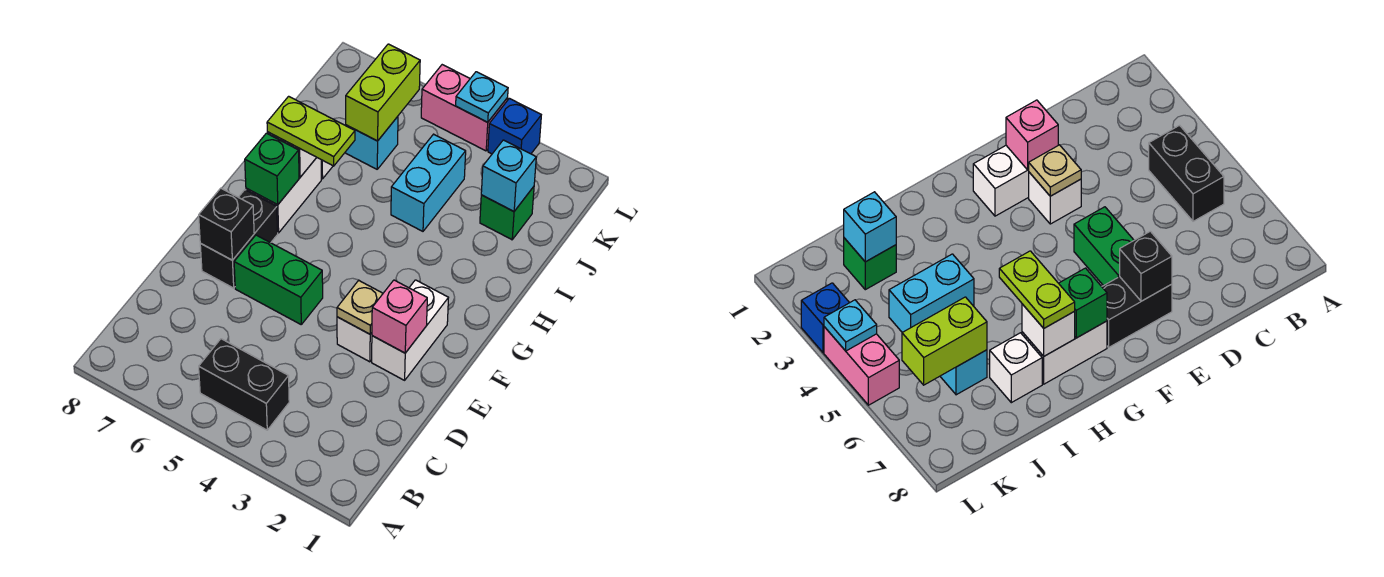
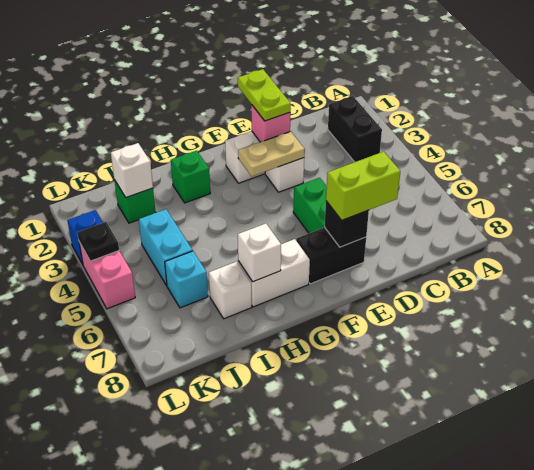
black brick B4:B5 level 1 -> black brick B2:B3 level 1
tan plate E3 level 2 -> tan plate E3:F3 level 2
green brick G7 level 2 -> green brick H2 level 1
lime plate H6:H7 level 3 -> lime plate E1:E2 level 3
cyan brick I4:J4 level 1 -> cyan brick J4:J5 level 1
cyan brick J2 level 2 -> white brick J2 level 2
lime brick J6:K6 level 2 -> lime brick D7:E7 level 3
cyan plate L4 level 2 -> black plate L4 level 2

